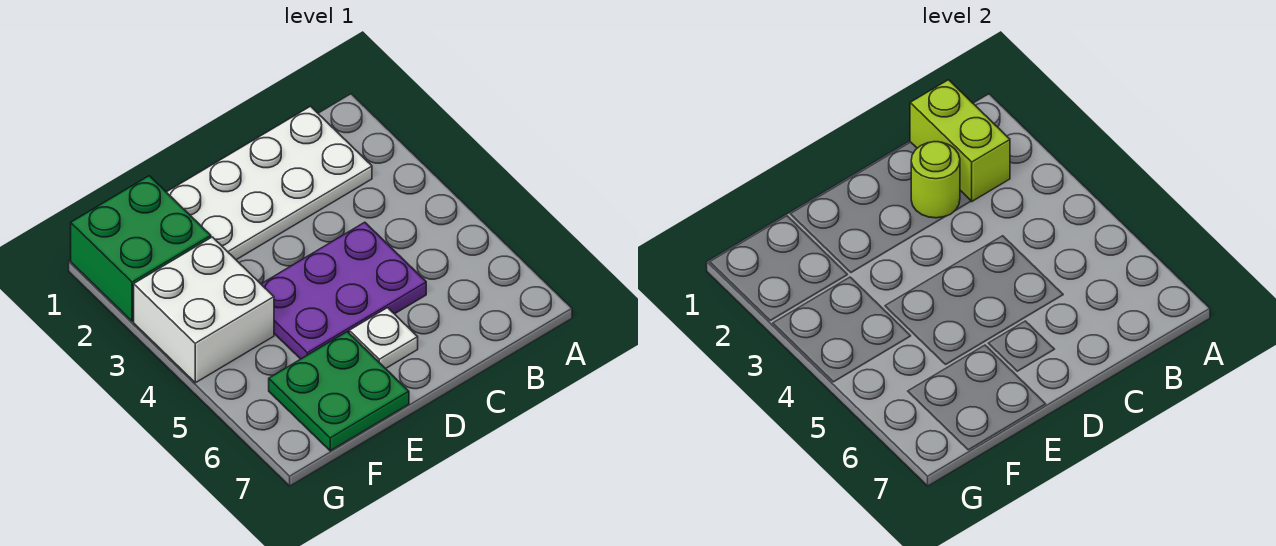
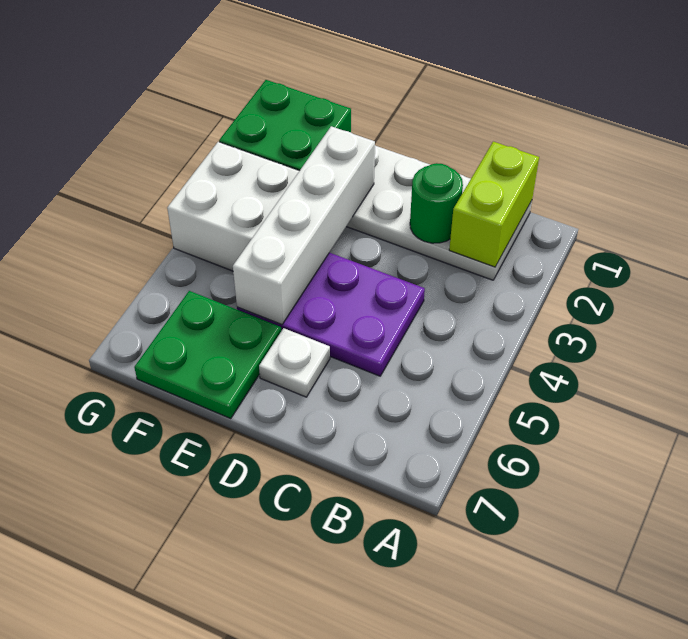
lime round brick C2 level 2 -> green round brick C2 level 2
none -> white brick E2:E5 level 2

